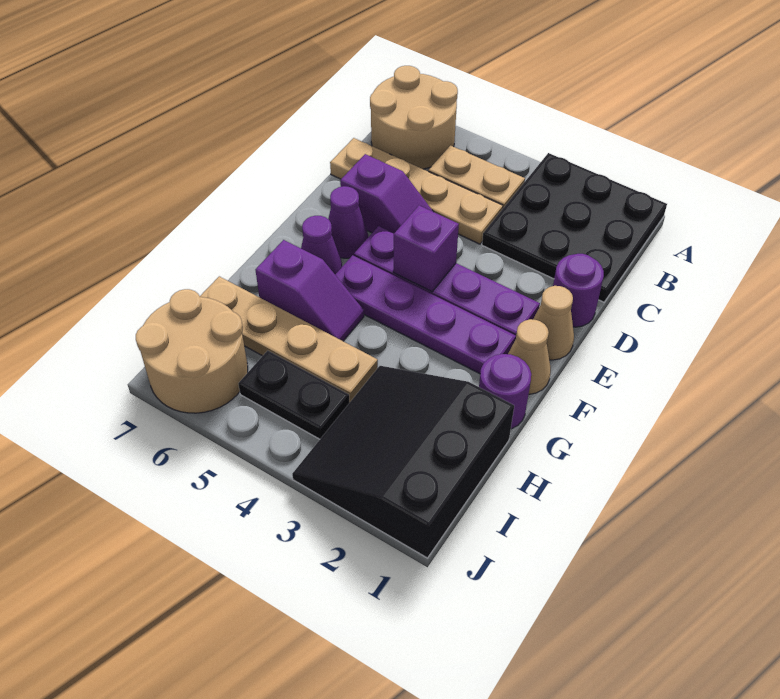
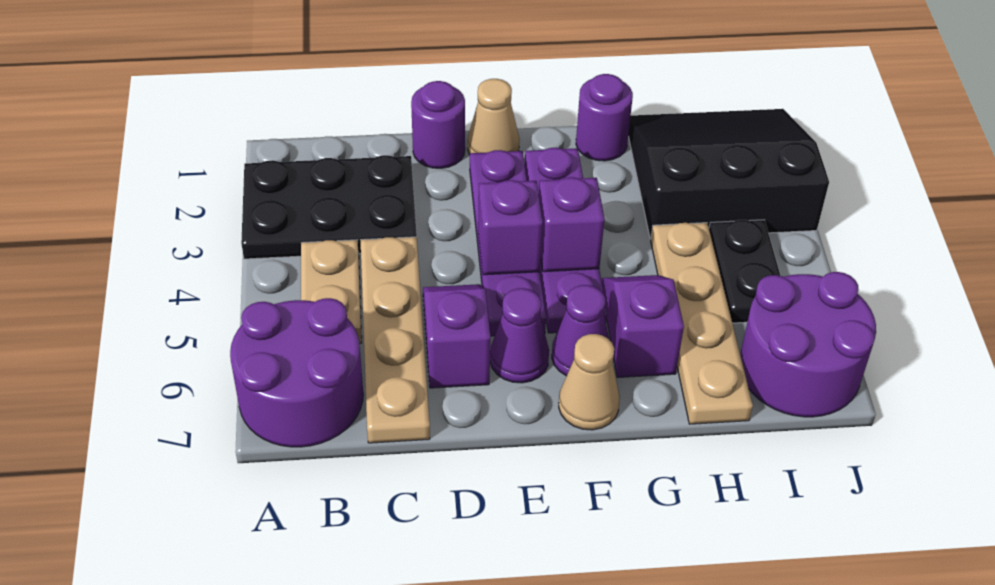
black plate A1:C3 level 1 -> black plate A2:C3 level 1
tan round brick A6:B7 level 1 -> purple round brick A6:B7 level 1
tan cone F1 level 1 -> tan cone F7 level 1
none -> purple brick F4 level 2
black slope H1:J3 level 1 top 1 -> black slope H1:J3 level 1 top 3
tan round brick I6:J7 level 1 -> purple round brick I6:J7 level 1

